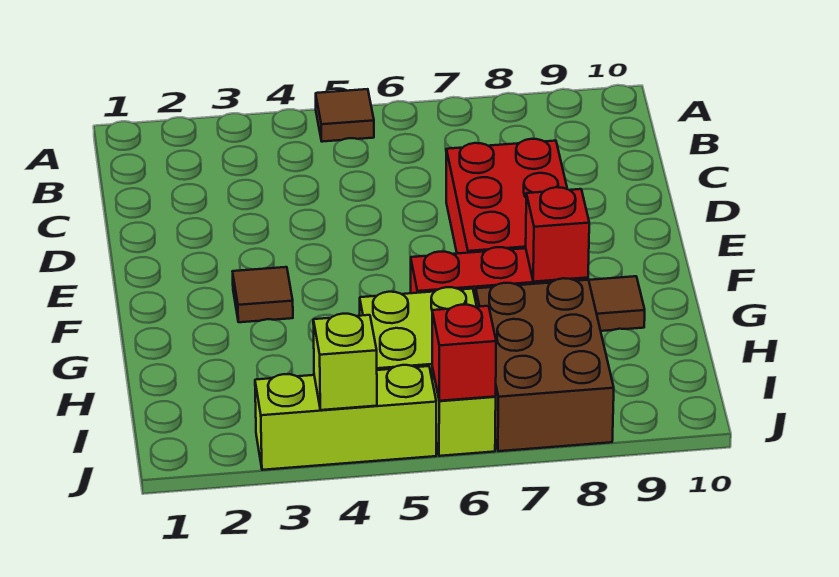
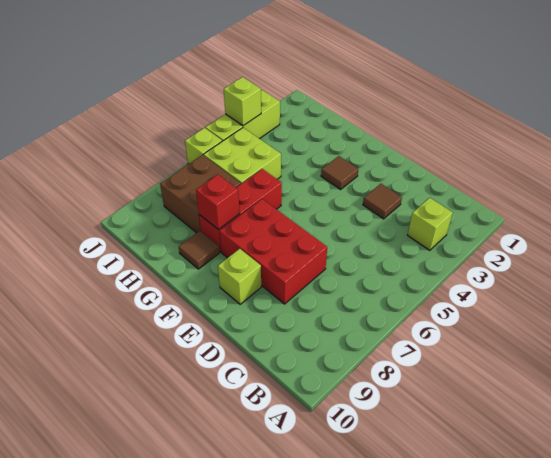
brown tile A5 level 1 -> brown tile D3 level 1
none -> lime brick B3 level 1
none -> lime brick E9 level 1
brown brick H7:J8 level 1 -> brown brick H7:I8 level 1
red brick J6 level 2 -> none

